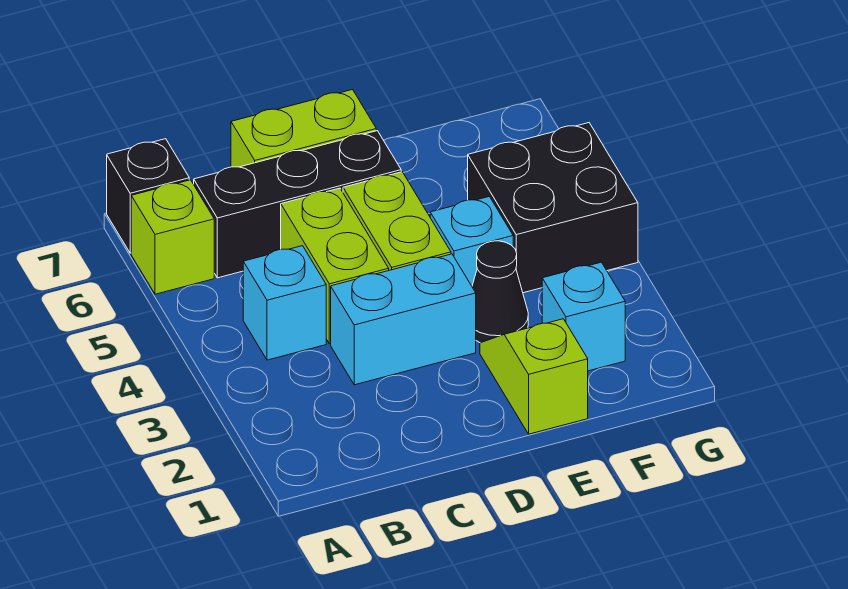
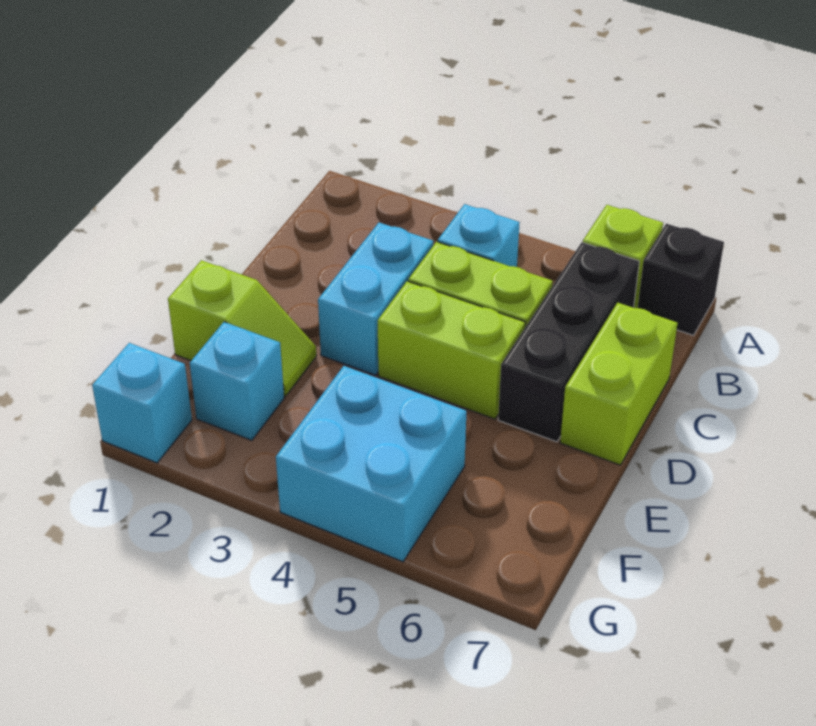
black cone E3 level 1 -> none
cyan brick E4 level 1 -> cyan brick G1 level 1
black brick F4:G5 level 1 -> cyan brick F4:G5 level 1

